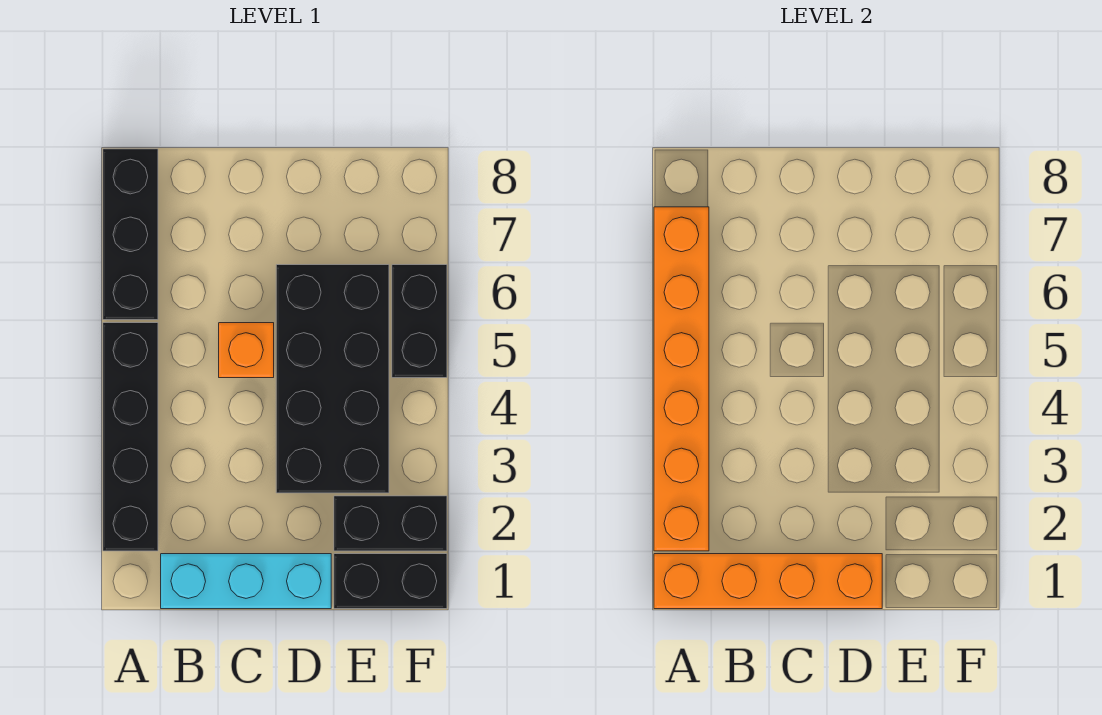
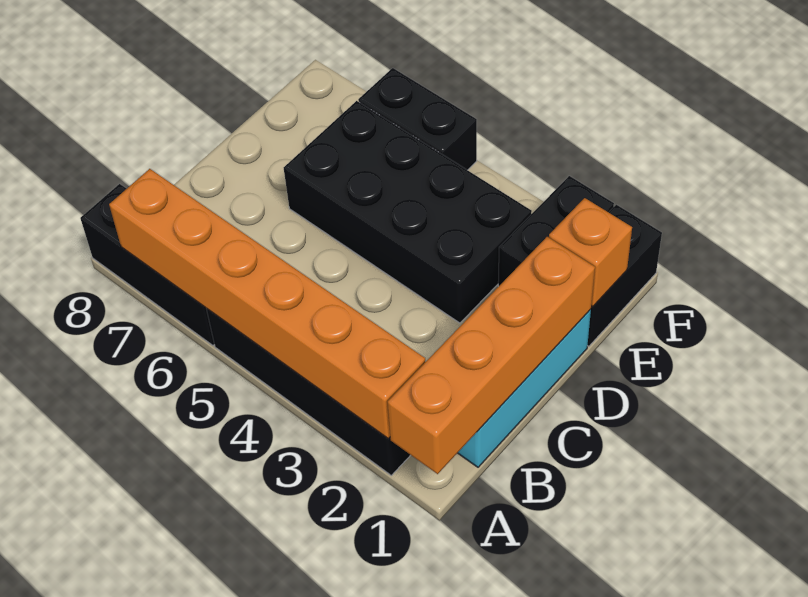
orange brick C5 level 1 -> orange brick E1 level 2

